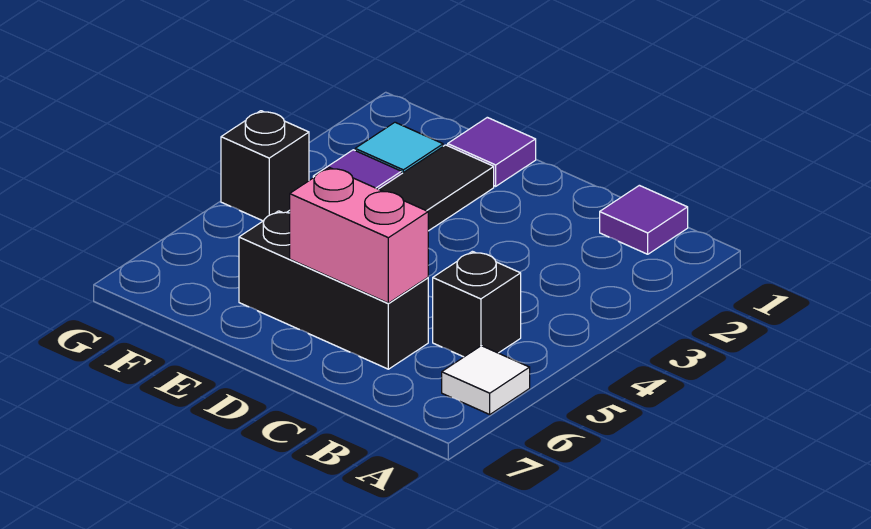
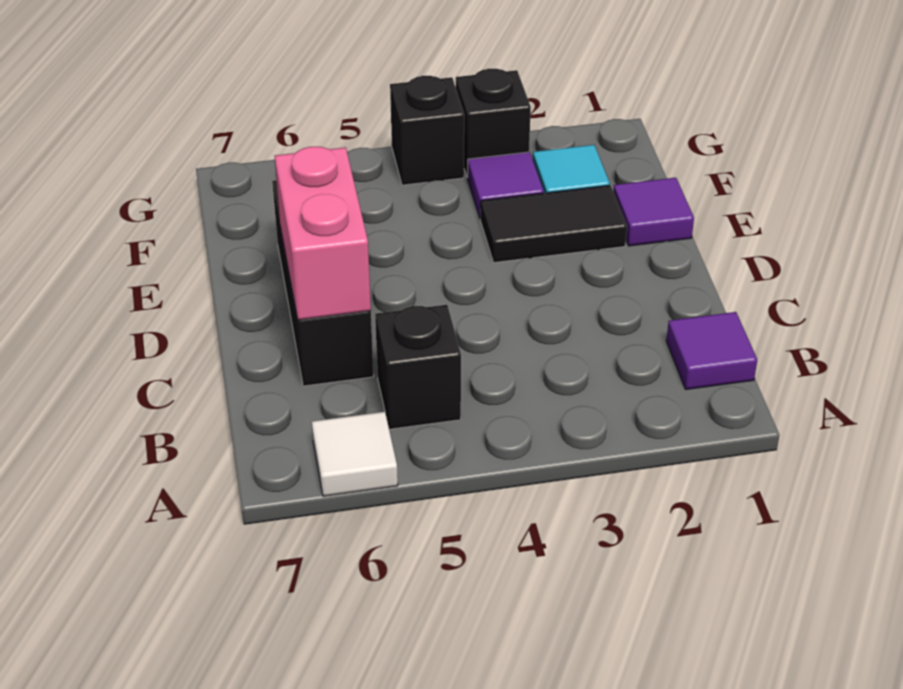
none -> black brick G3 level 1

